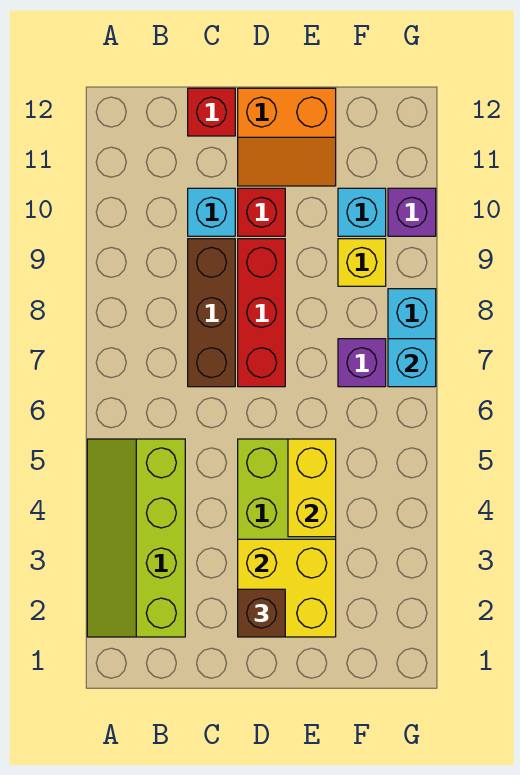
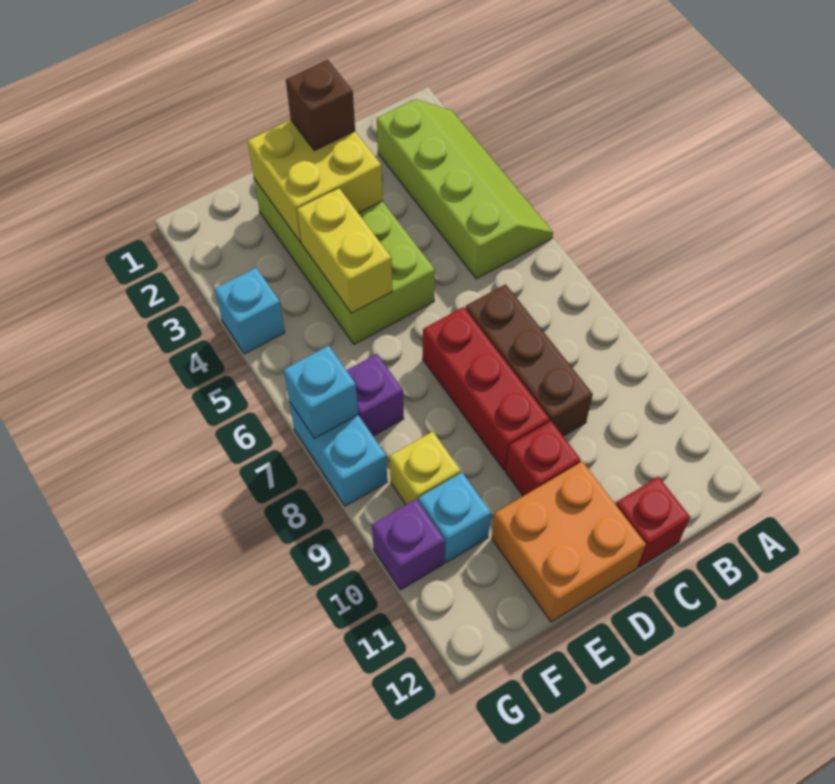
cyan brick C10 level 1 -> cyan brick G4 level 1
orange slope D11:E12 level 1 top 12 -> orange brick D11:E12 level 1

